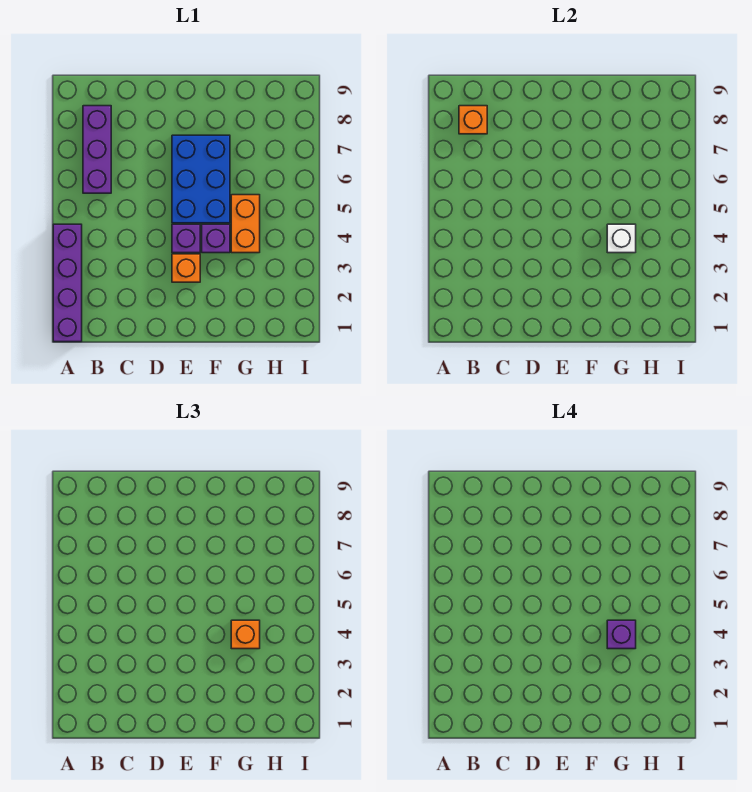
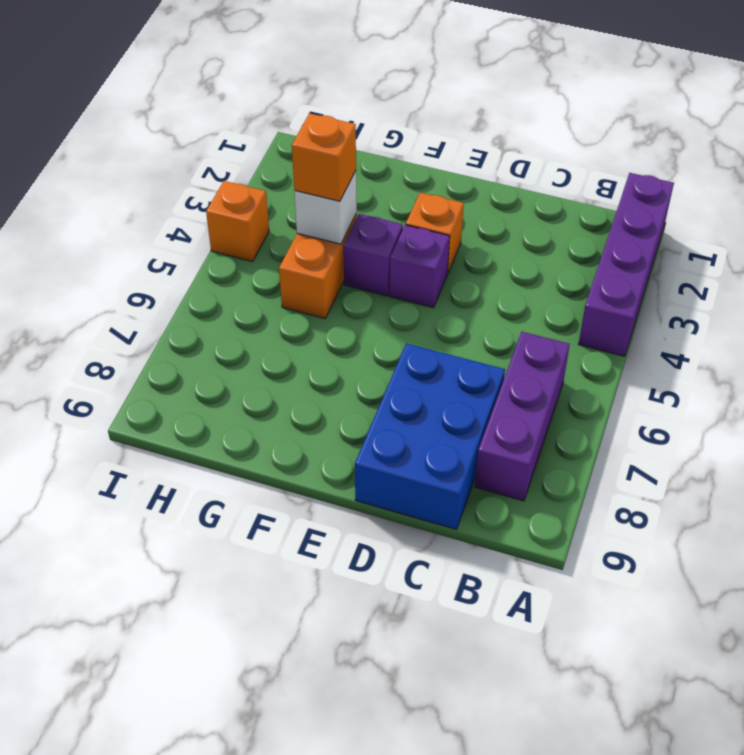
orange brick B8 level 2 -> orange brick I4 level 1
blue brick E5:F7 level 1 -> blue brick C7:D9 level 1
purple brick G4 level 4 -> none

